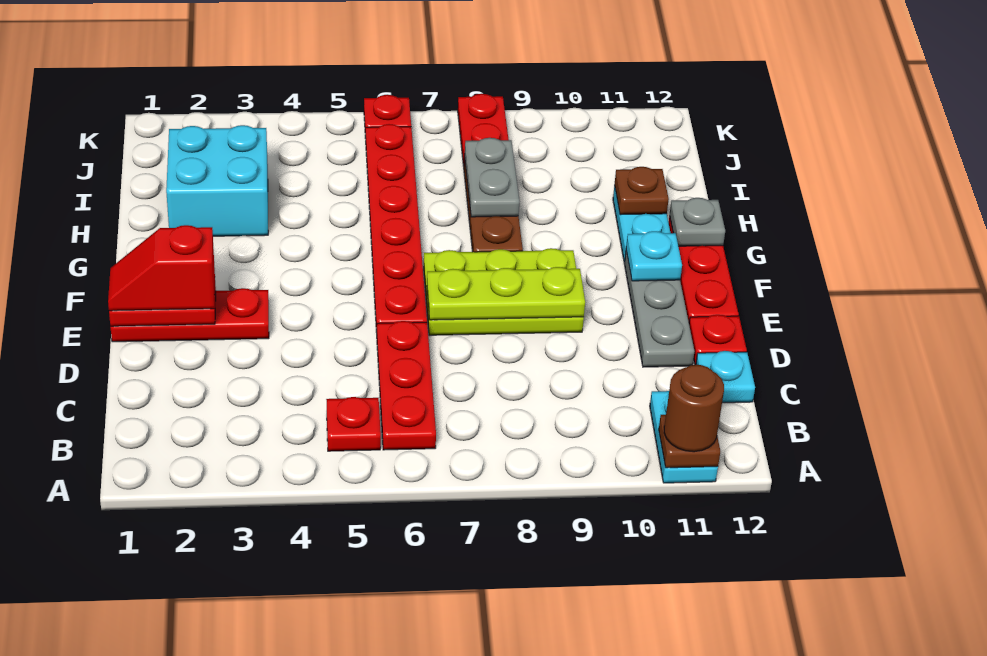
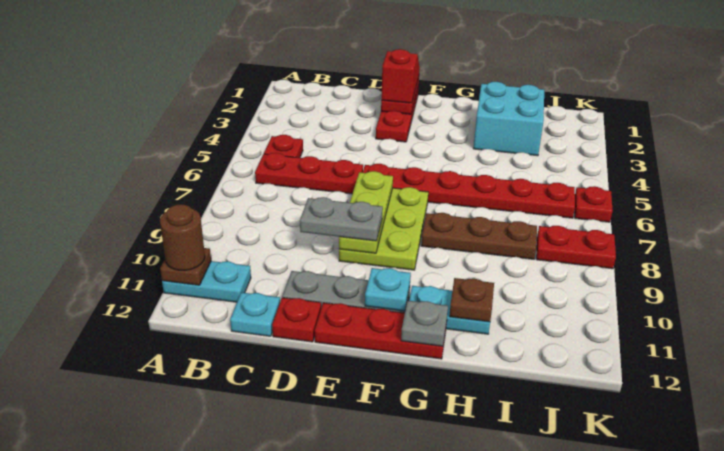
grey plate H8:I8 level 2 -> grey plate D9:E9 level 3

